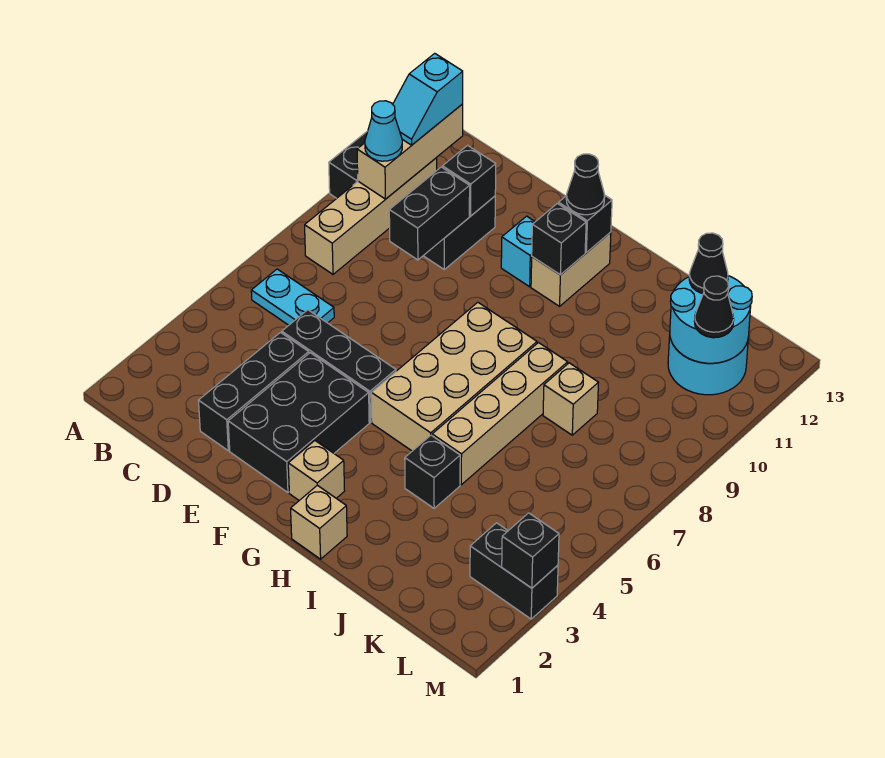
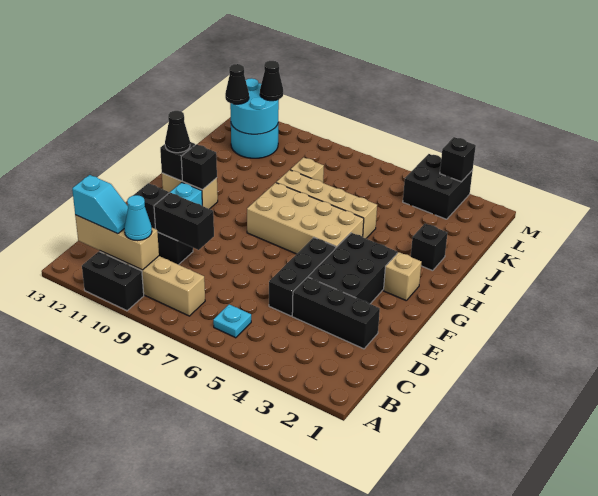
cyan plate B6:C6 level 1 -> cyan plate B6 level 1
black brick E2:F4 level 1 -> black brick E3:G4 level 1
tan brick H1 level 1 -> none
black brick I4 level 1 -> black brick I2 level 1
black brick L3:M3 level 1 -> black brick L3:M4 level 1

